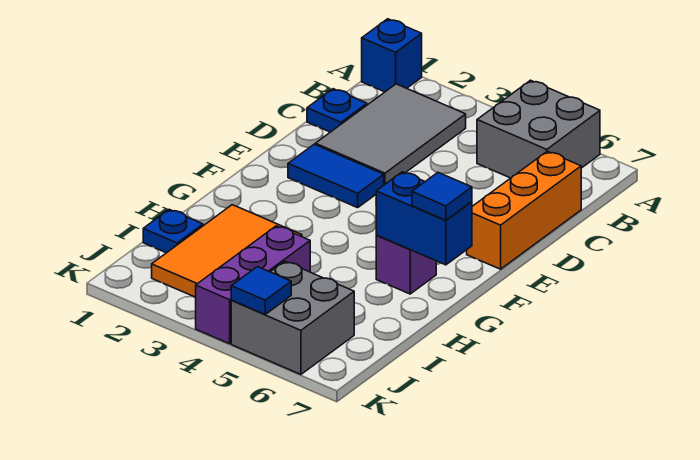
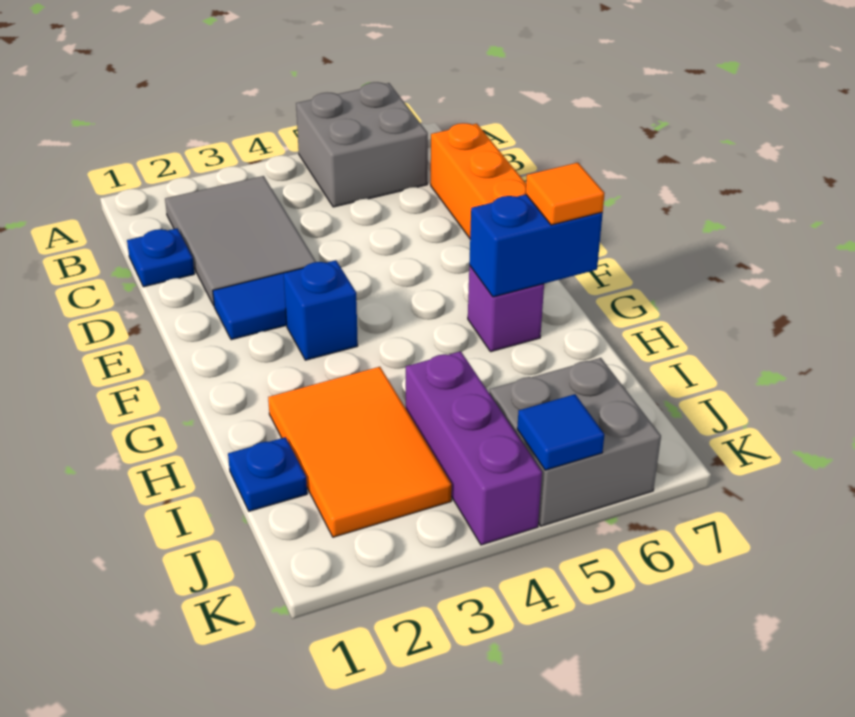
blue brick A1 level 1 -> blue brick F3 level 1
blue tile G7 level 3 -> orange tile G7 level 3

